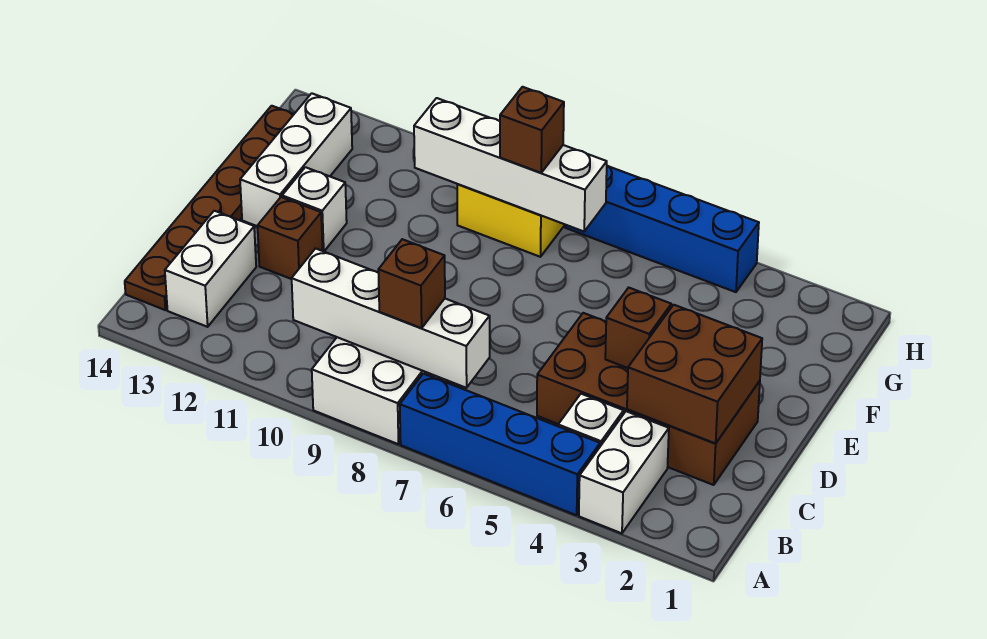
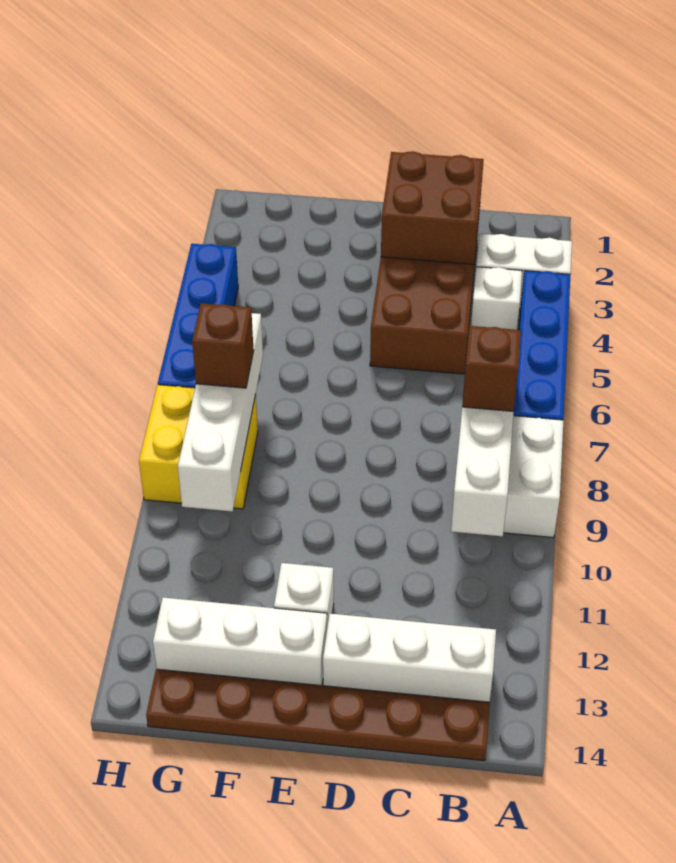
white brick B13:C13 level 1 -> white brick B13:D13 level 1
brown brick D4 level 2 -> none
brown brick D12 level 1 -> none

